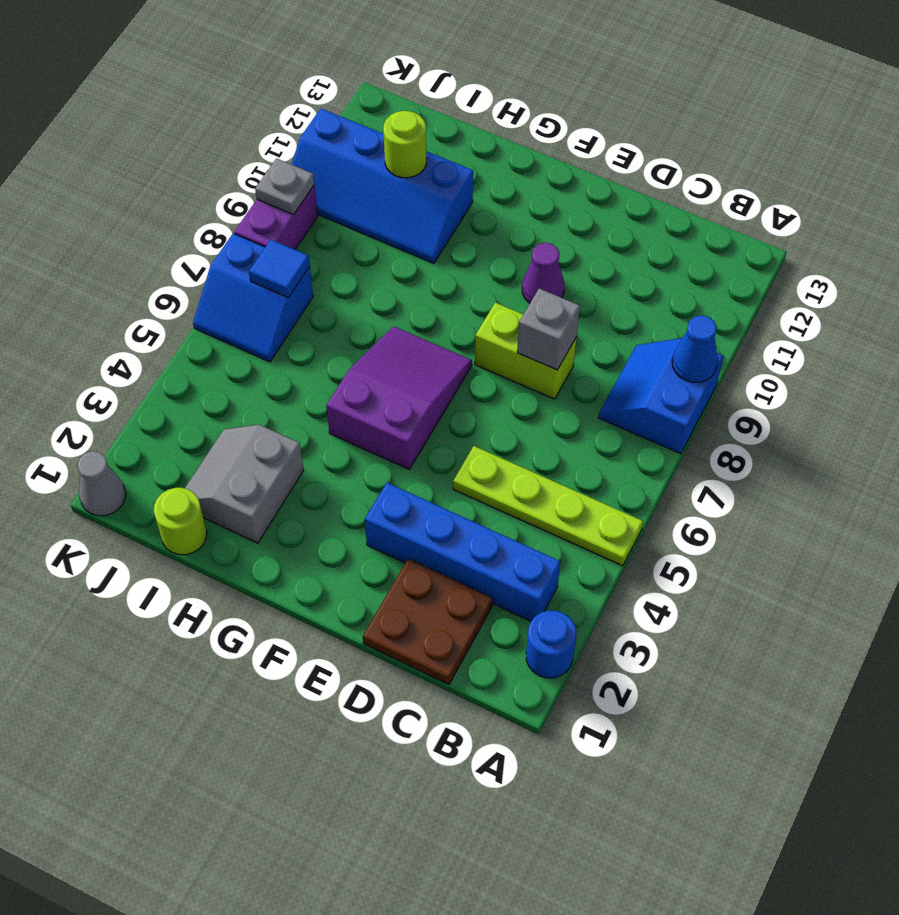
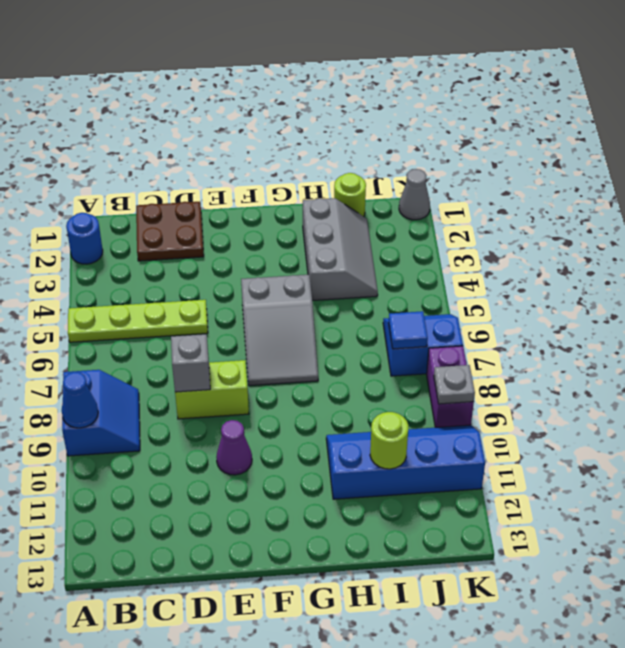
blue brick B3:E3 level 1 -> none
purple slope F5:G7 level 1 top 5 -> grey slope F5:G7 level 1 top 5
grey slope H2:I3 level 1 top H -> grey slope H2:I4 level 1 top H

